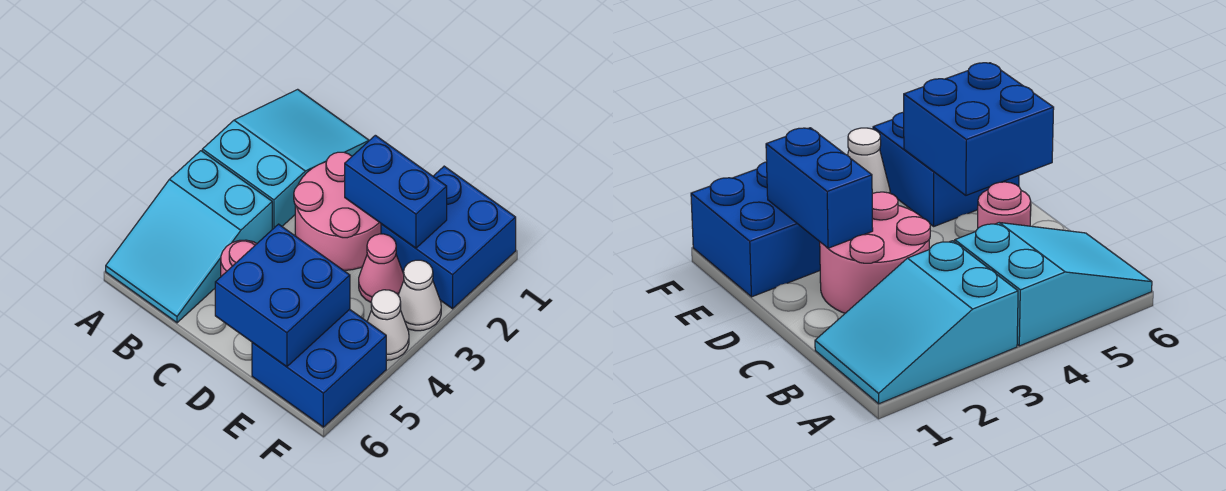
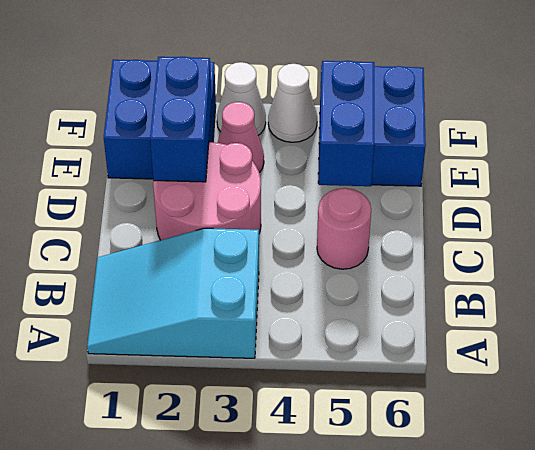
cyan slope A4:B6 level 1 top 4 -> none
blue brick D5:E6 level 2 -> blue brick D5:E5 level 2

